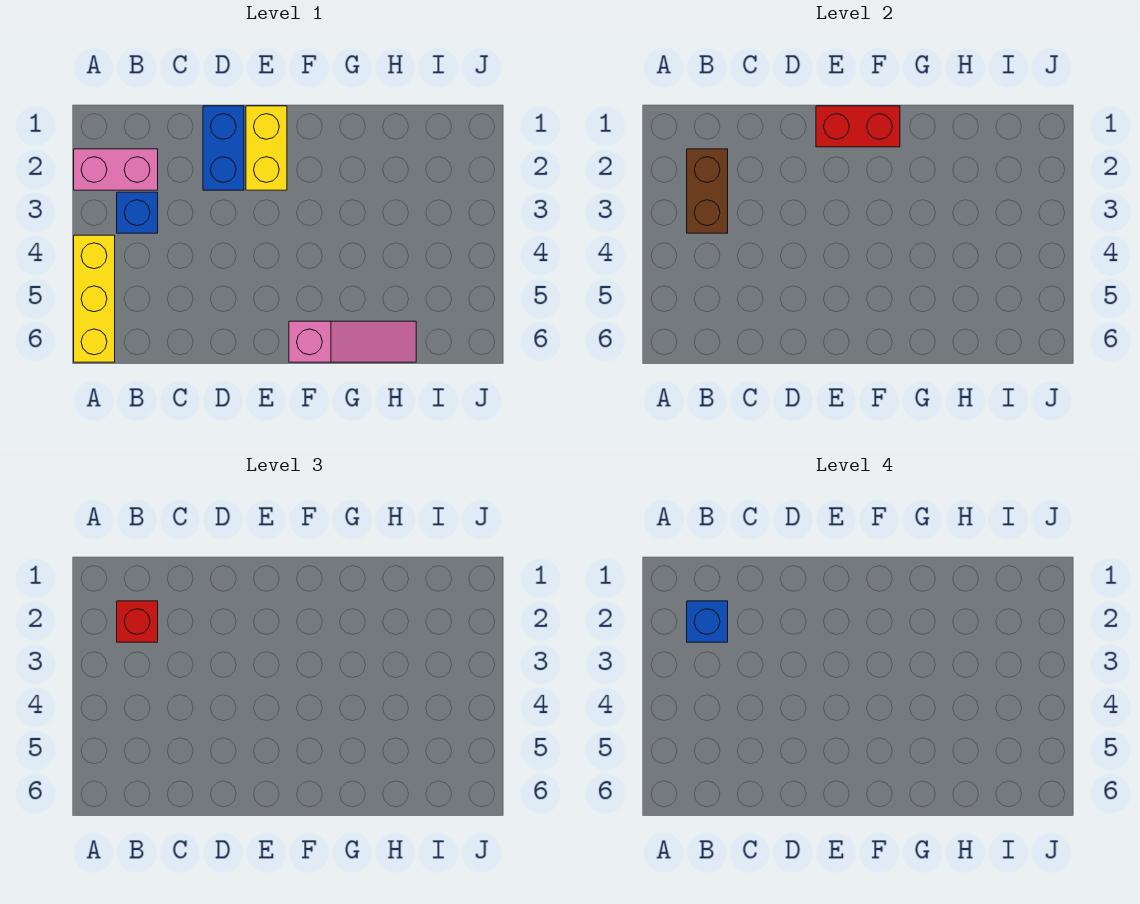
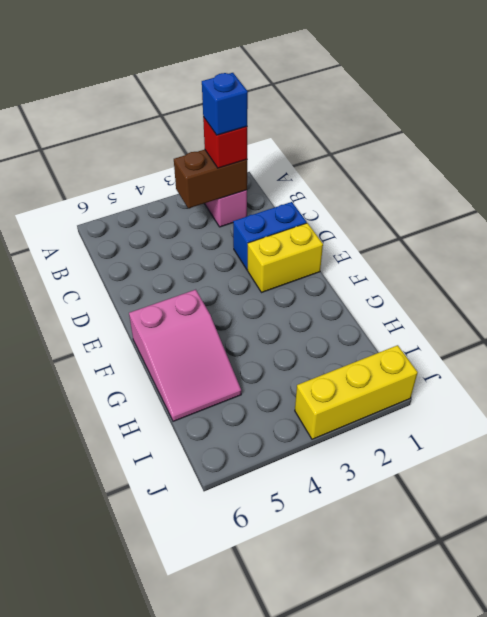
yellow brick A4:A6 level 1 -> yellow brick J1:J3 level 1
blue brick B3 level 1 -> none
red brick E1:F1 level 2 -> none
pink slope F6:H6 level 1 top F -> pink slope F5:H6 level 1 top F

